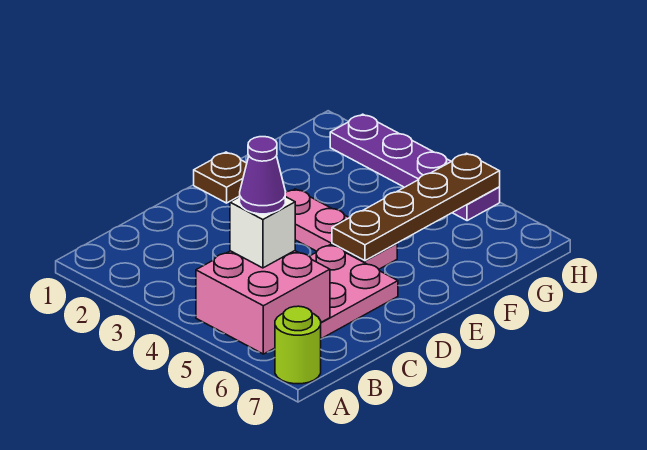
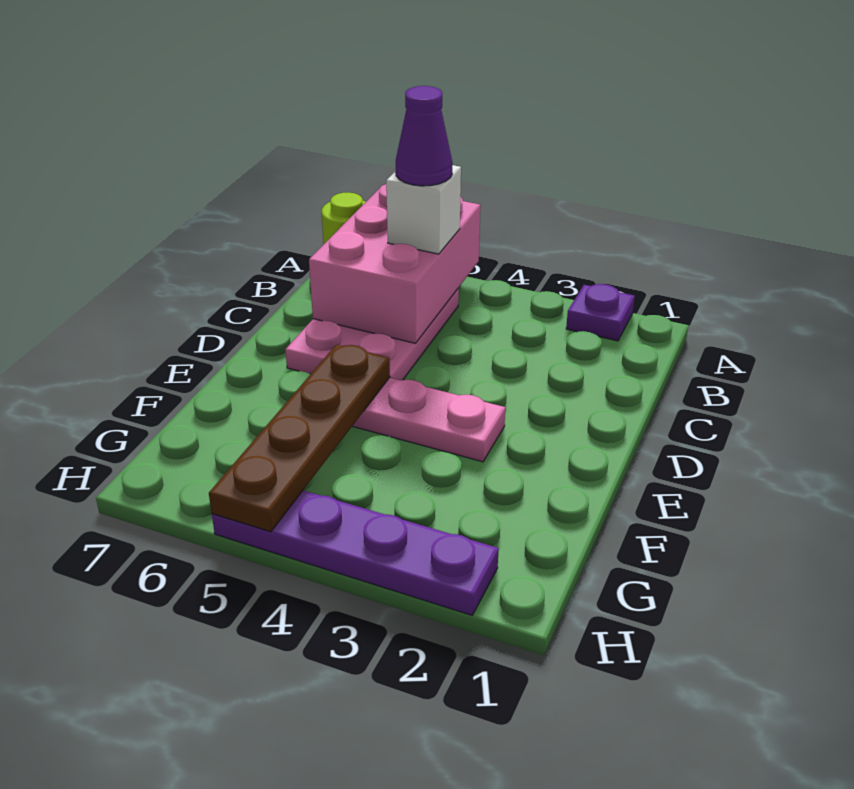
none -> purple plate A2 level 1
pink brick A5:B6 level 2 -> pink brick A5:C6 level 2
brown plate E1 level 1 -> none

